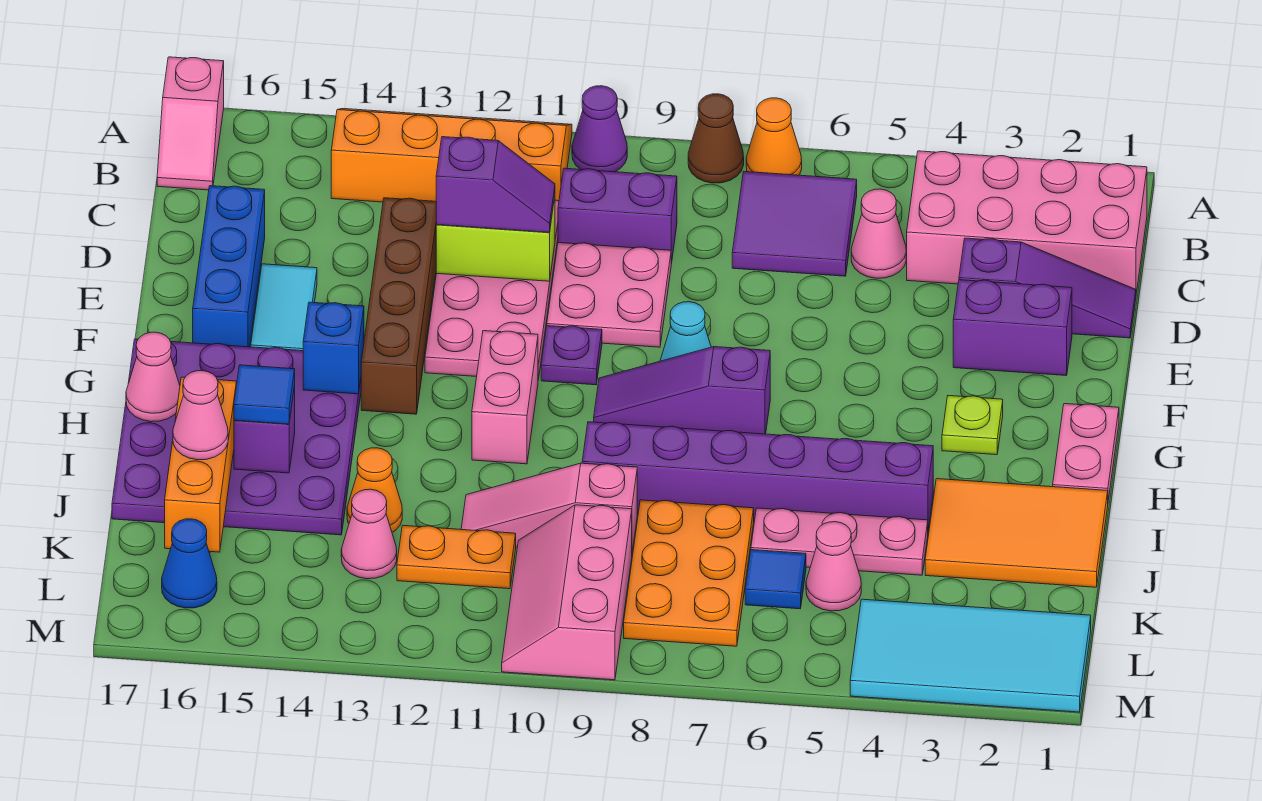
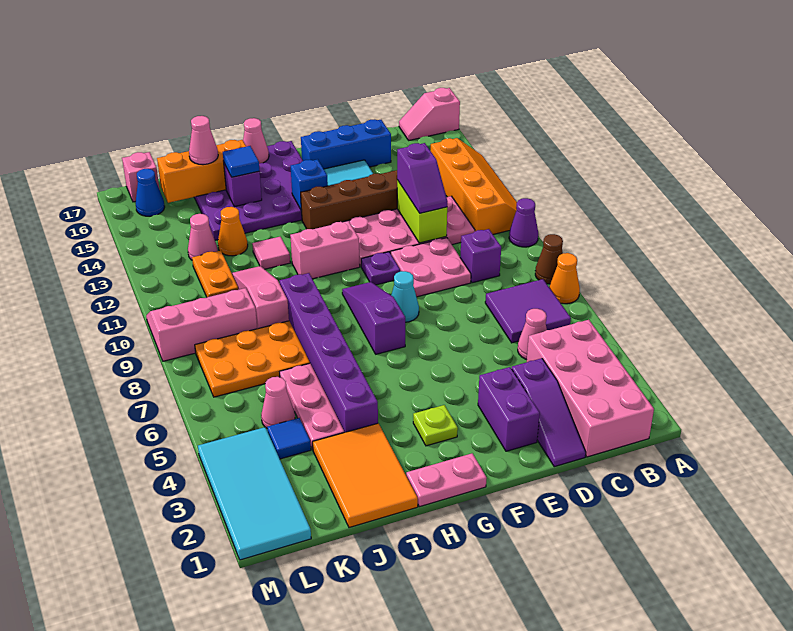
purple brick C9:C10 level 1 -> purple brick C9 level 1
none -> pink tile I12 level 1
blue tile K6 level 1 -> blue tile K4 level 1
none -> pink brick L17 level 1

